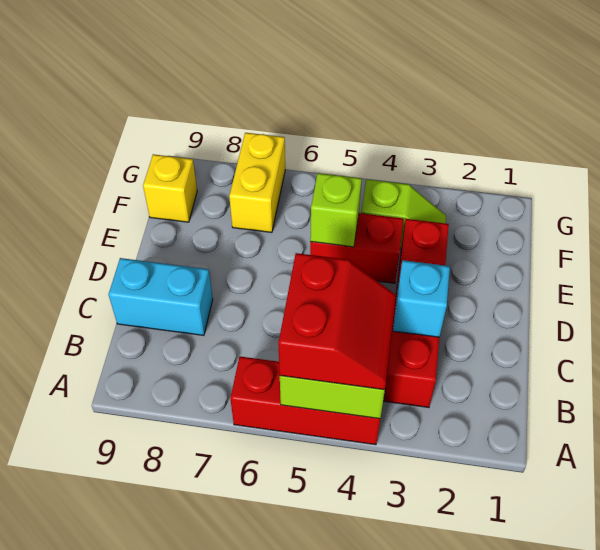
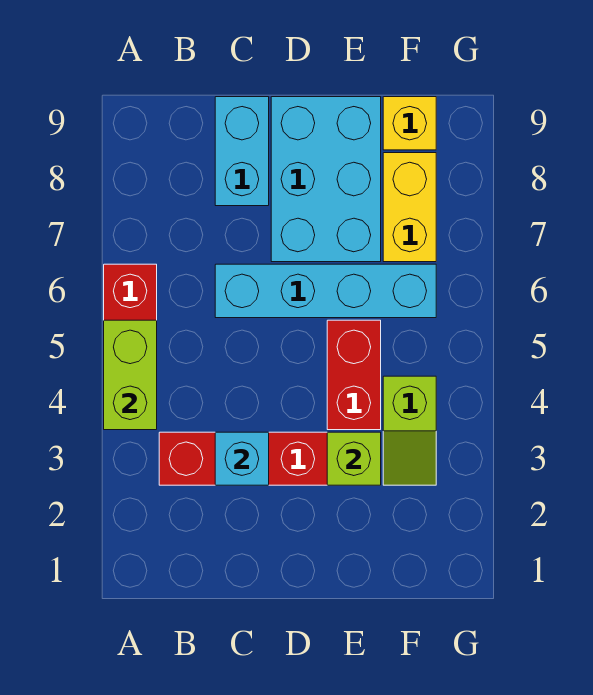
red slope A4:B5 level 3 top 5 -> none
none -> cyan brick C6:F6 level 1
none -> cyan brick D7:E9 level 1
lime brick E5 level 2 -> lime brick E3 level 2
yellow brick F7:G7 level 1 -> yellow brick F7:F8 level 1

